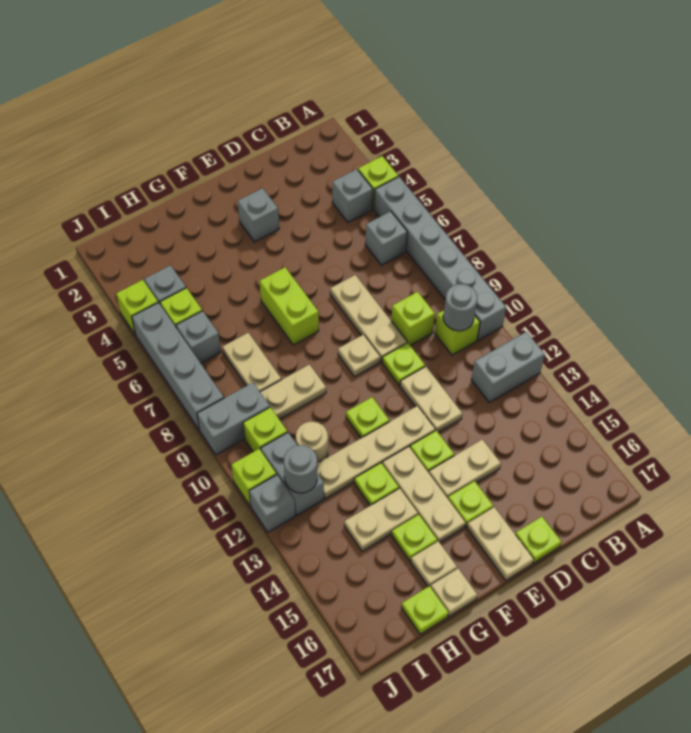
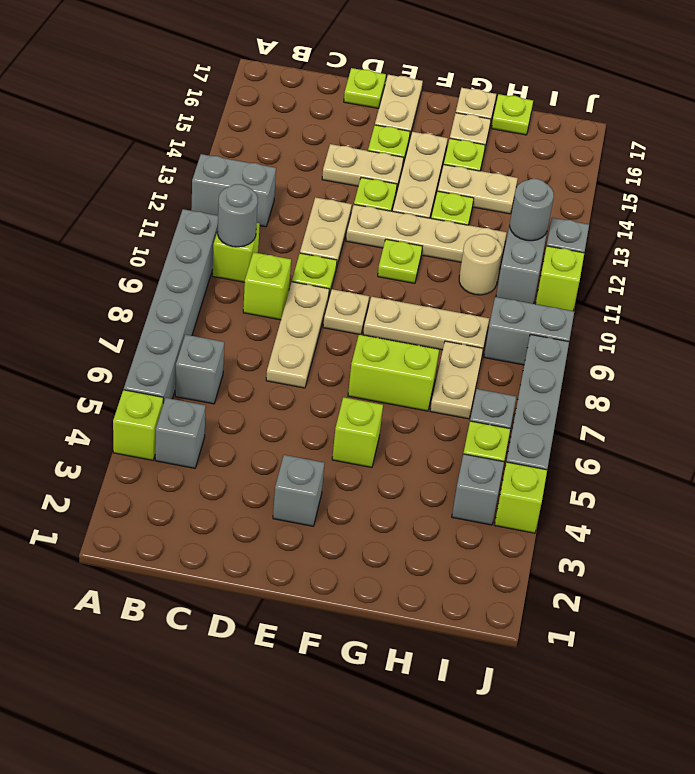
lime brick F6:F7 level 1 -> lime brick F7:G7 level 1
tan plate G9:H9 level 1 -> tan plate F9:H9 level 1
lime brick I10 level 1 -> lime brick F5 level 1

